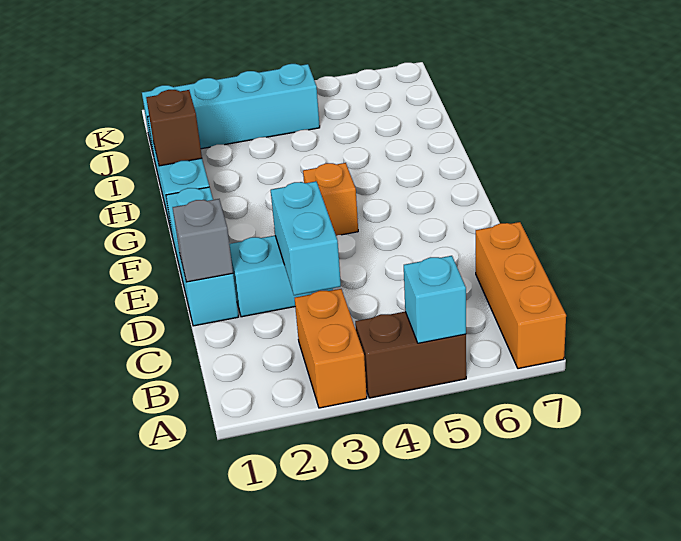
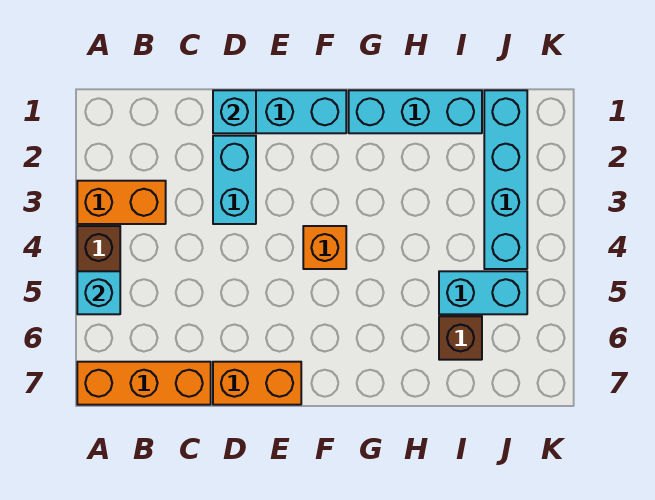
cyan brick C3:D3 level 2 -> cyan brick I5:J5 level 1
grey brick D1 level 2 -> cyan brick D1 level 2
none -> orange brick D7:E7 level 1
brown brick H1 level 2 -> brown brick I6 level 1

